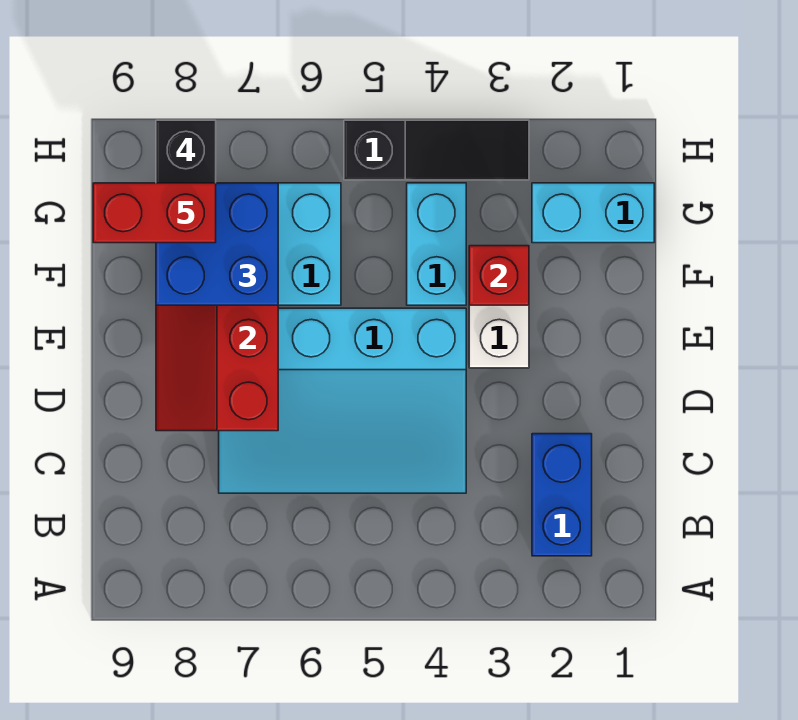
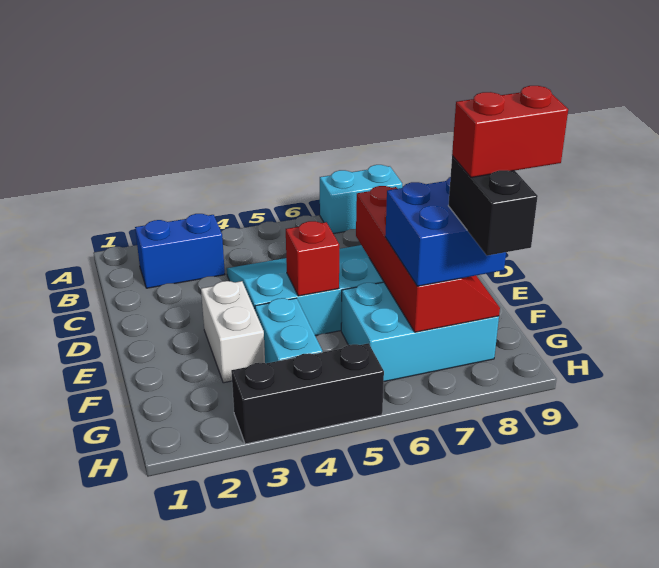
blue brick B2:C2 level 1 -> blue brick B2:B3 level 1
red brick F3 level 2 -> red brick E5 level 2
cyan brick G1:G2 level 1 -> cyan brick A7:A8 level 1
black slope H3:H5 level 1 top 5 -> black brick H3:H5 level 1

